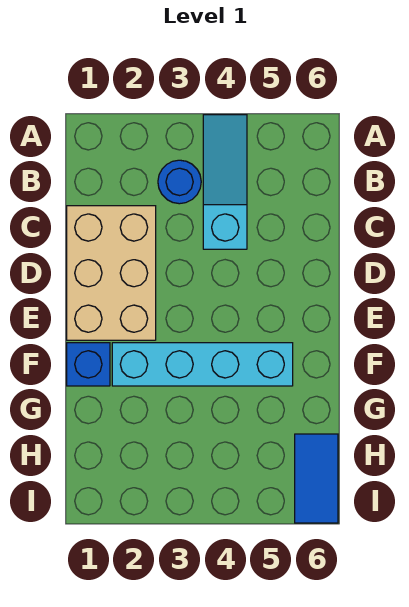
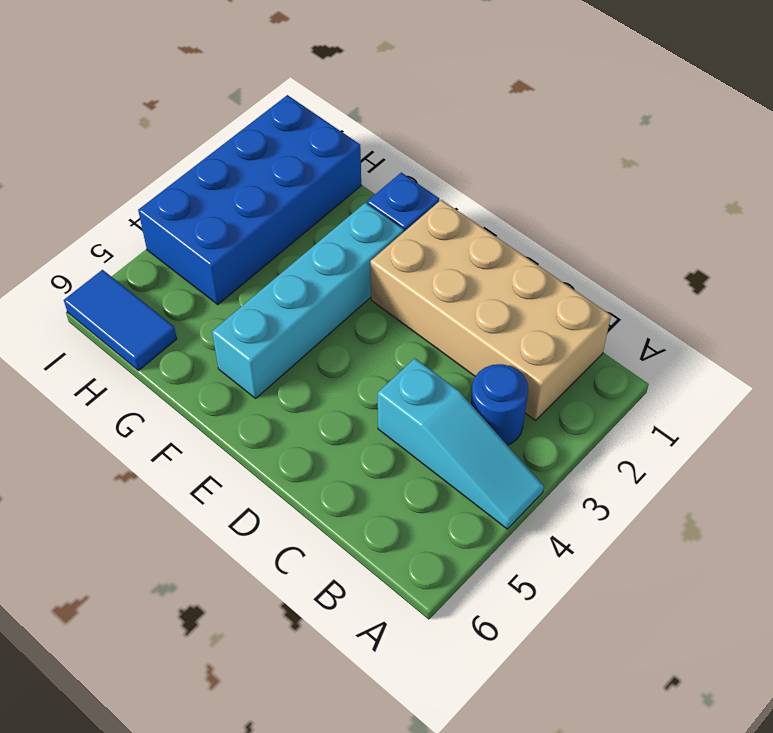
tan brick C1:E2 level 1 -> tan brick B1:E2 level 1
none -> blue brick H1:I4 level 1

